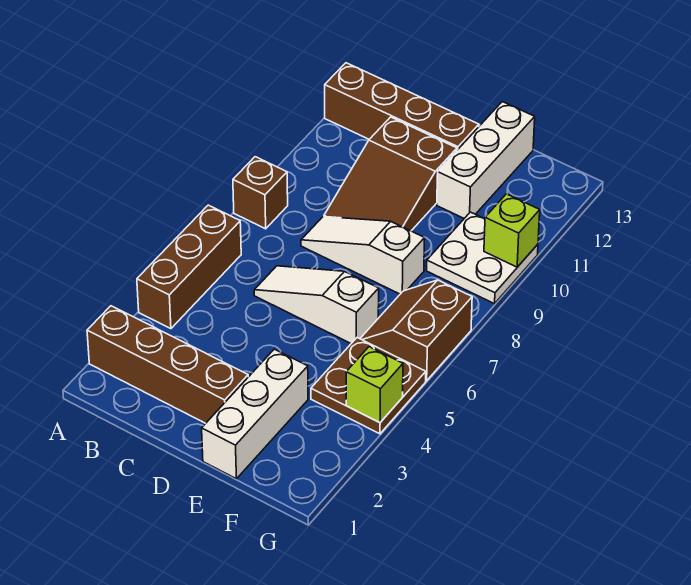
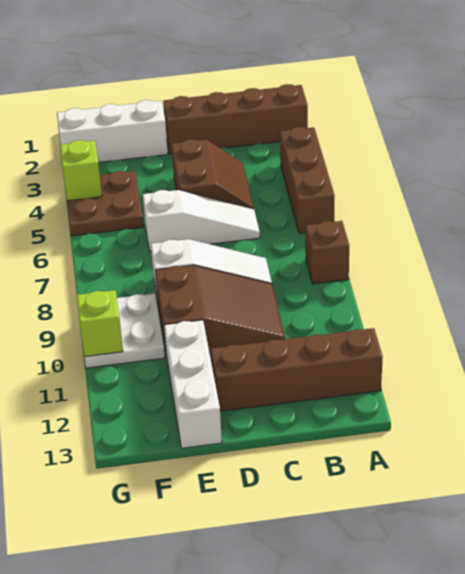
brown slope C9:D11 level 1 top 11 -> brown slope C9:E10 level 1 top E
white brick E1:E3 level 1 -> white brick E2:G2 level 1
brown slope F6:G7 level 1 top G -> brown slope C4:D5 level 1 top D

